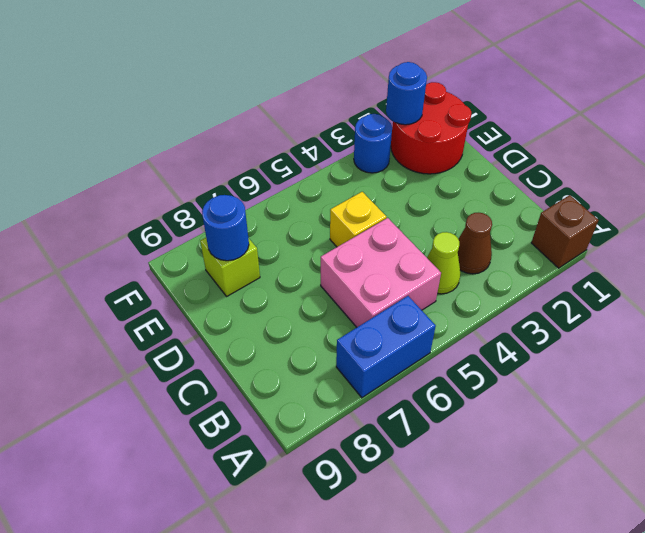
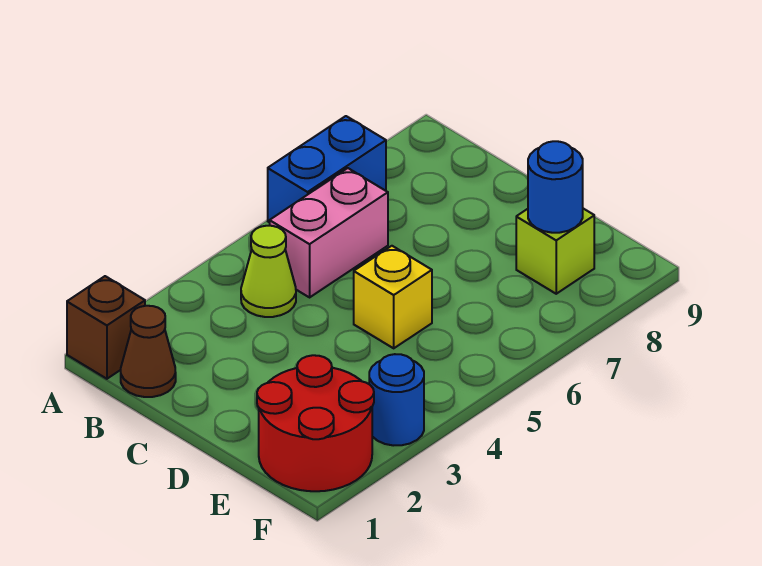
brown cone B3 level 1 -> brown cone B1 level 1
pink brick B5:C6 level 1 -> pink brick B5:B6 level 1
blue round brick F2 level 2 -> none

